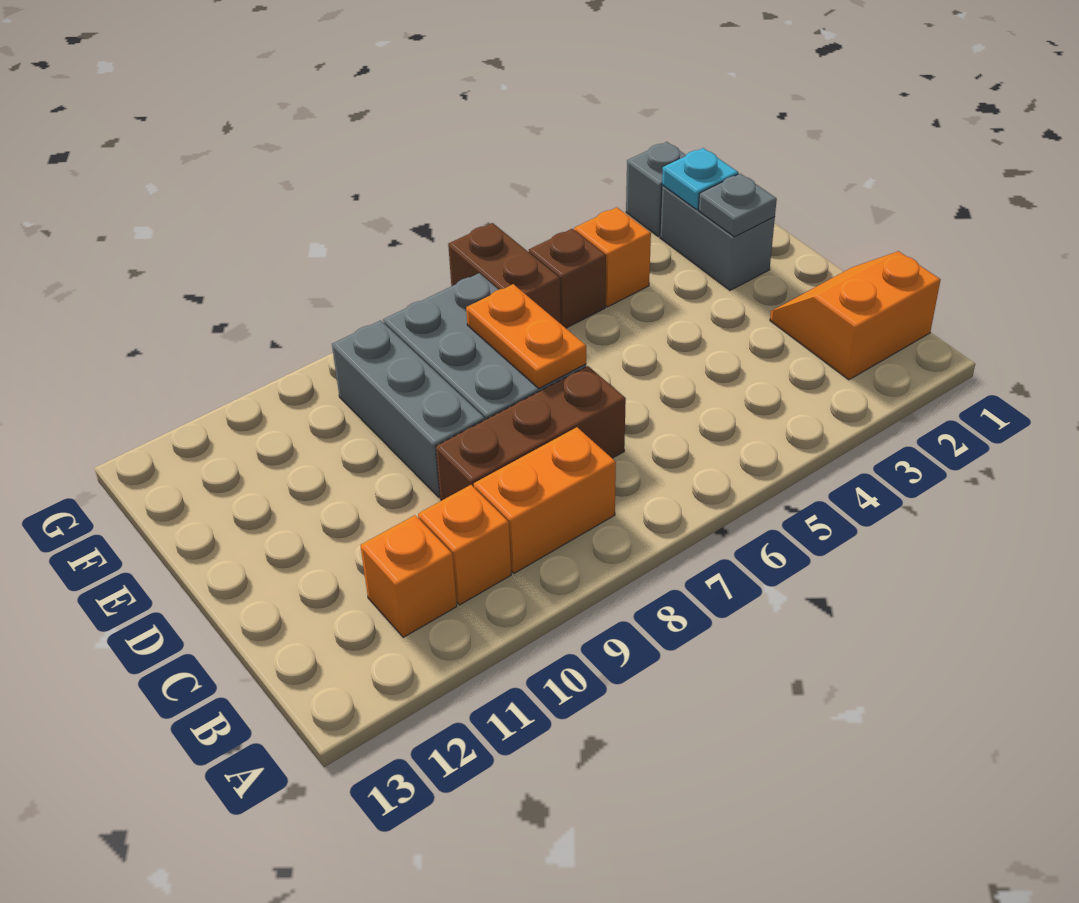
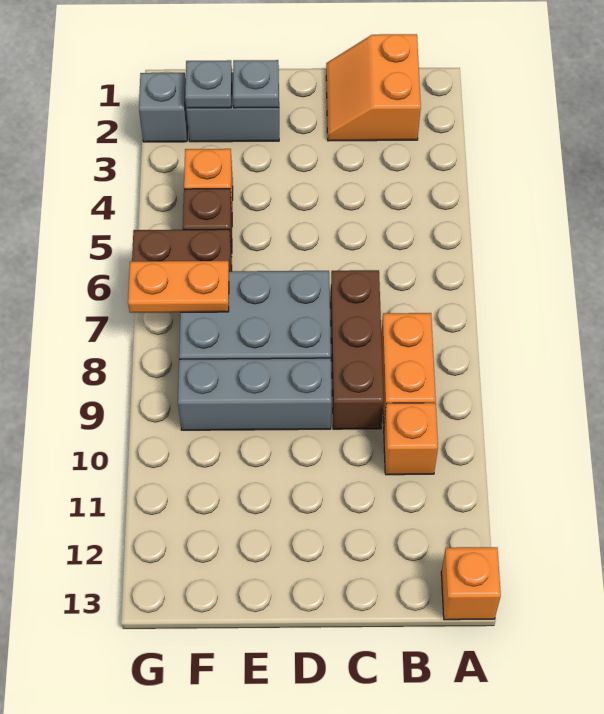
orange brick B11 level 1 -> orange brick A13 level 1
orange plate D7:E7 level 2 -> orange plate F7:G7 level 2
cyan plate F2 level 2 -> grey plate F2 level 2

